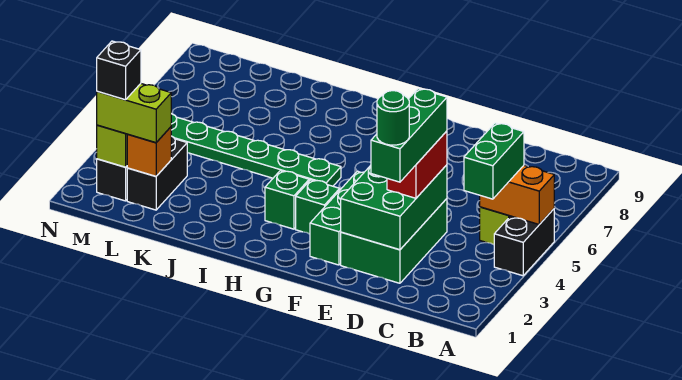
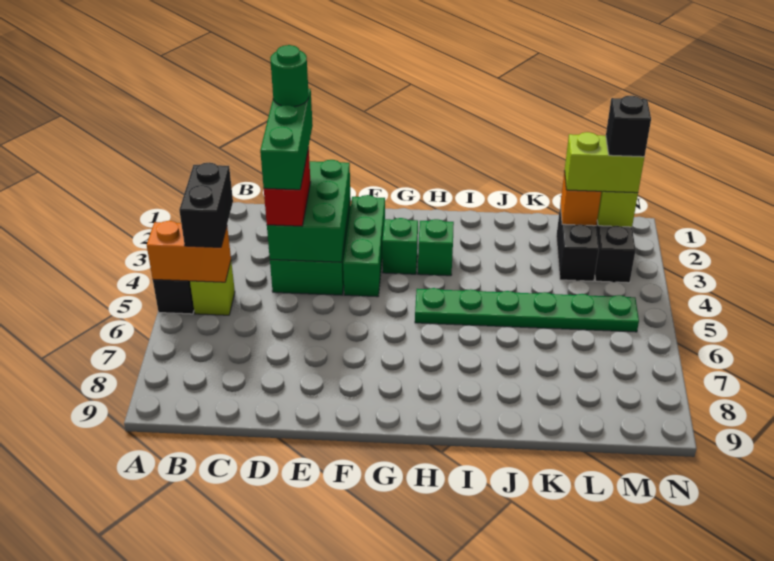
green brick B4:B5 level 3 -> black brick B4:B5 level 3

